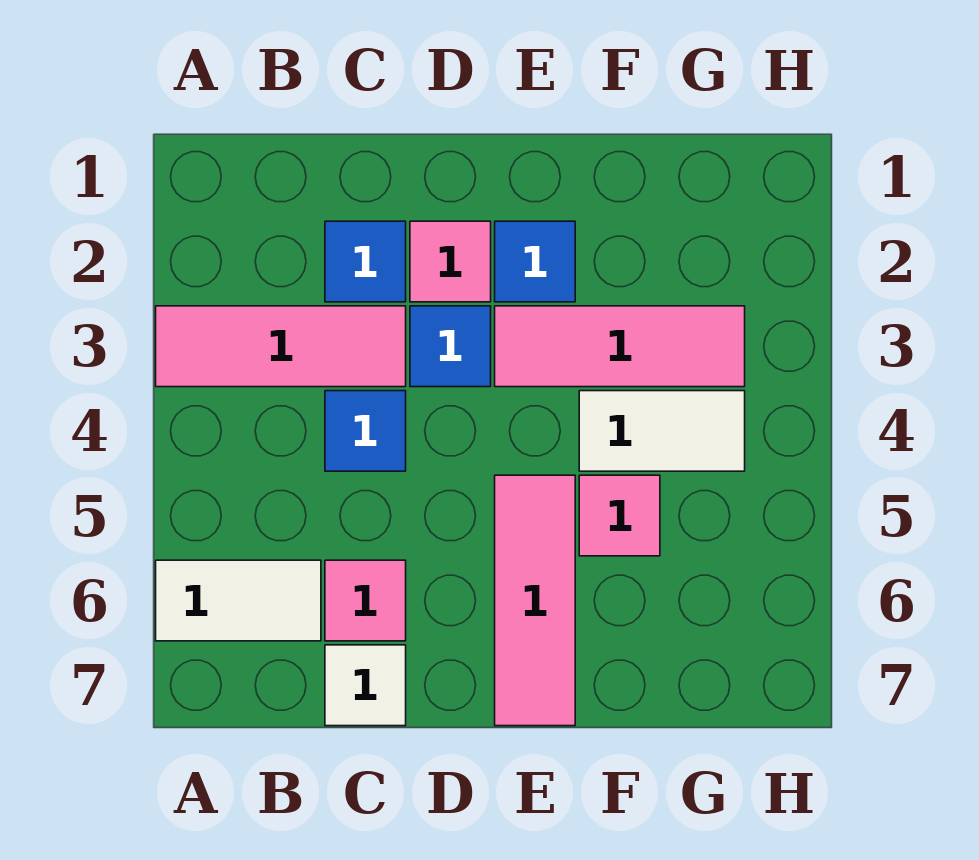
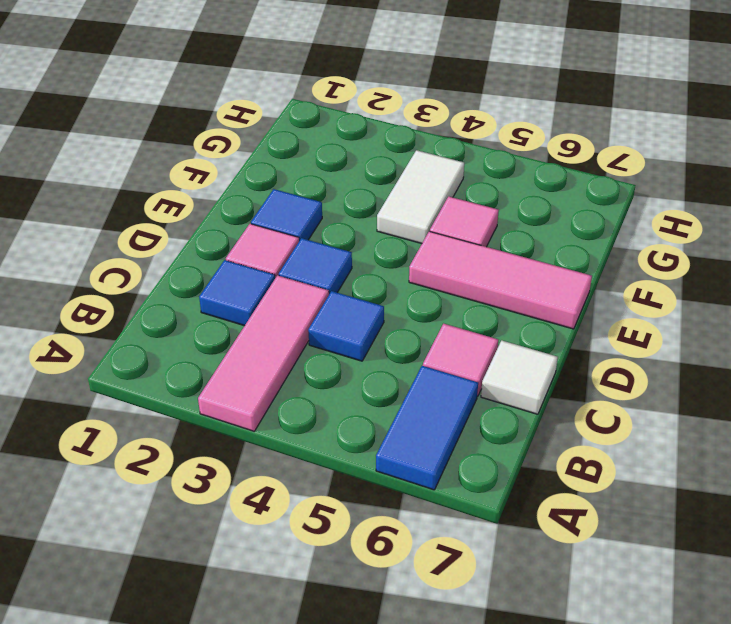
white tile A6:B6 level 1 -> blue tile A6:B6 level 1
pink tile E3:G3 level 1 -> none

